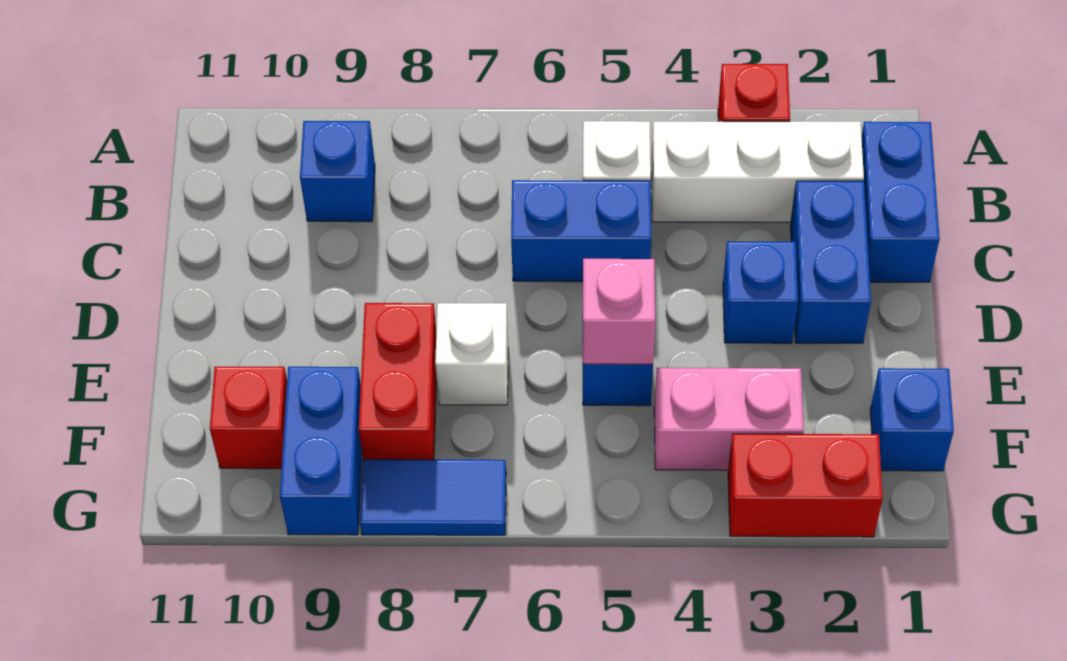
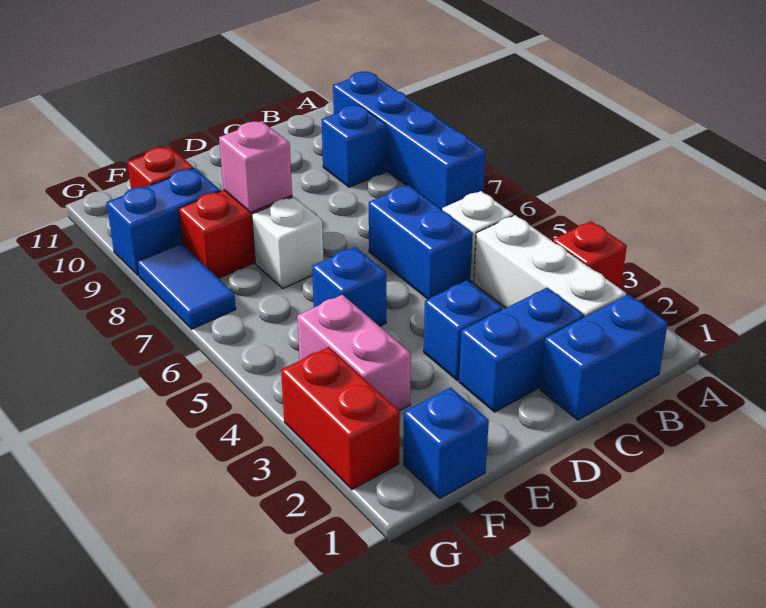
none -> blue brick A7:A10 level 1
pink brick E5 level 2 -> pink brick E8 level 2

